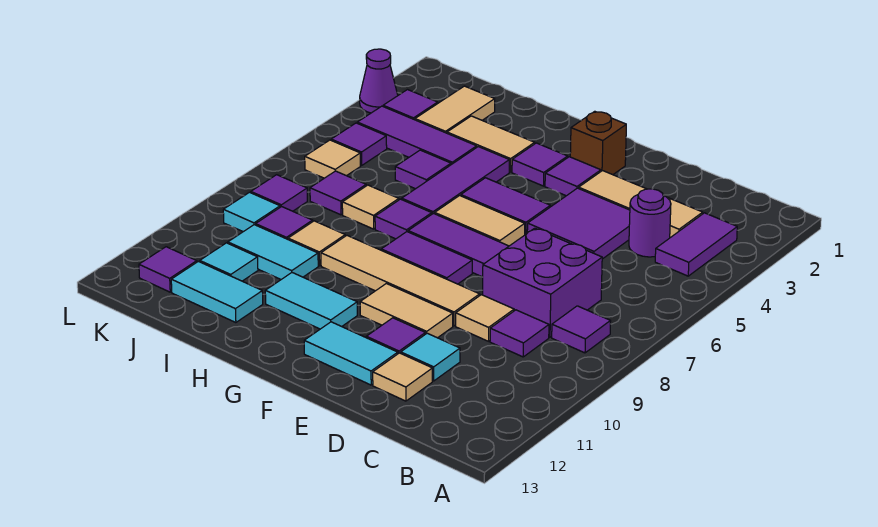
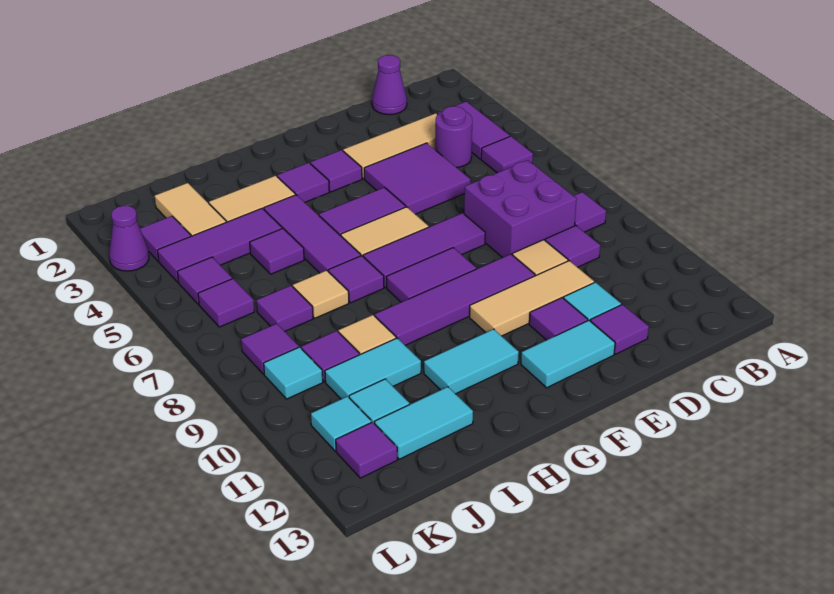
none -> purple tile B5 level 1
none -> purple cone C1 level 1
tan tile D12 level 1 -> purple tile D12 level 1
tan tile E9:H9 level 1 -> purple tile E9:H9 level 1
tan tile E10:F10 level 1 -> tan tile D10:F10 level 1
brown brick F2 level 1 -> none
tan tile K6 level 1 -> purple tile K6 level 1
none -> cyan tile K11 level 1

